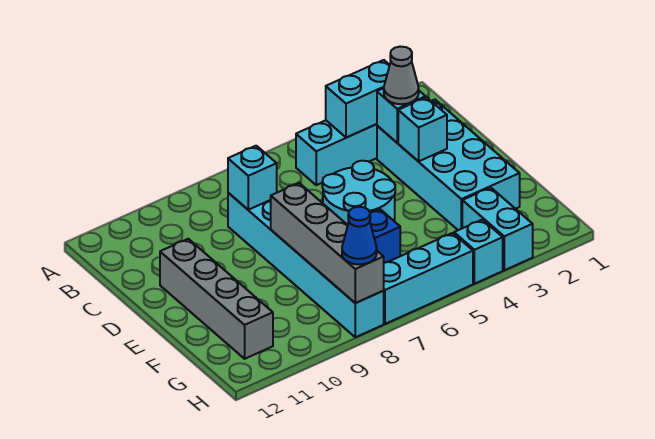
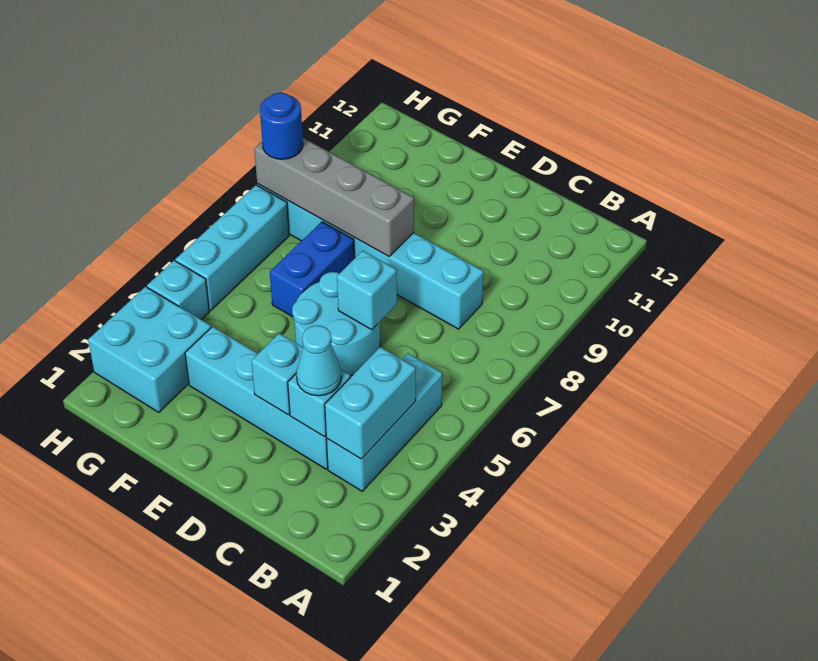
cyan brick C2:F3 level 1 -> cyan brick C3:F3 level 1
grey cone C3 level 3 -> cyan cone C3 level 3
cyan brick C8 level 2 -> cyan brick D6 level 2
grey brick D11:G11 level 1 -> none
cyan brick G3:H3 level 1 -> cyan brick G2:H3 level 1
blue cone H8 level 3 -> blue round brick H8 level 3

